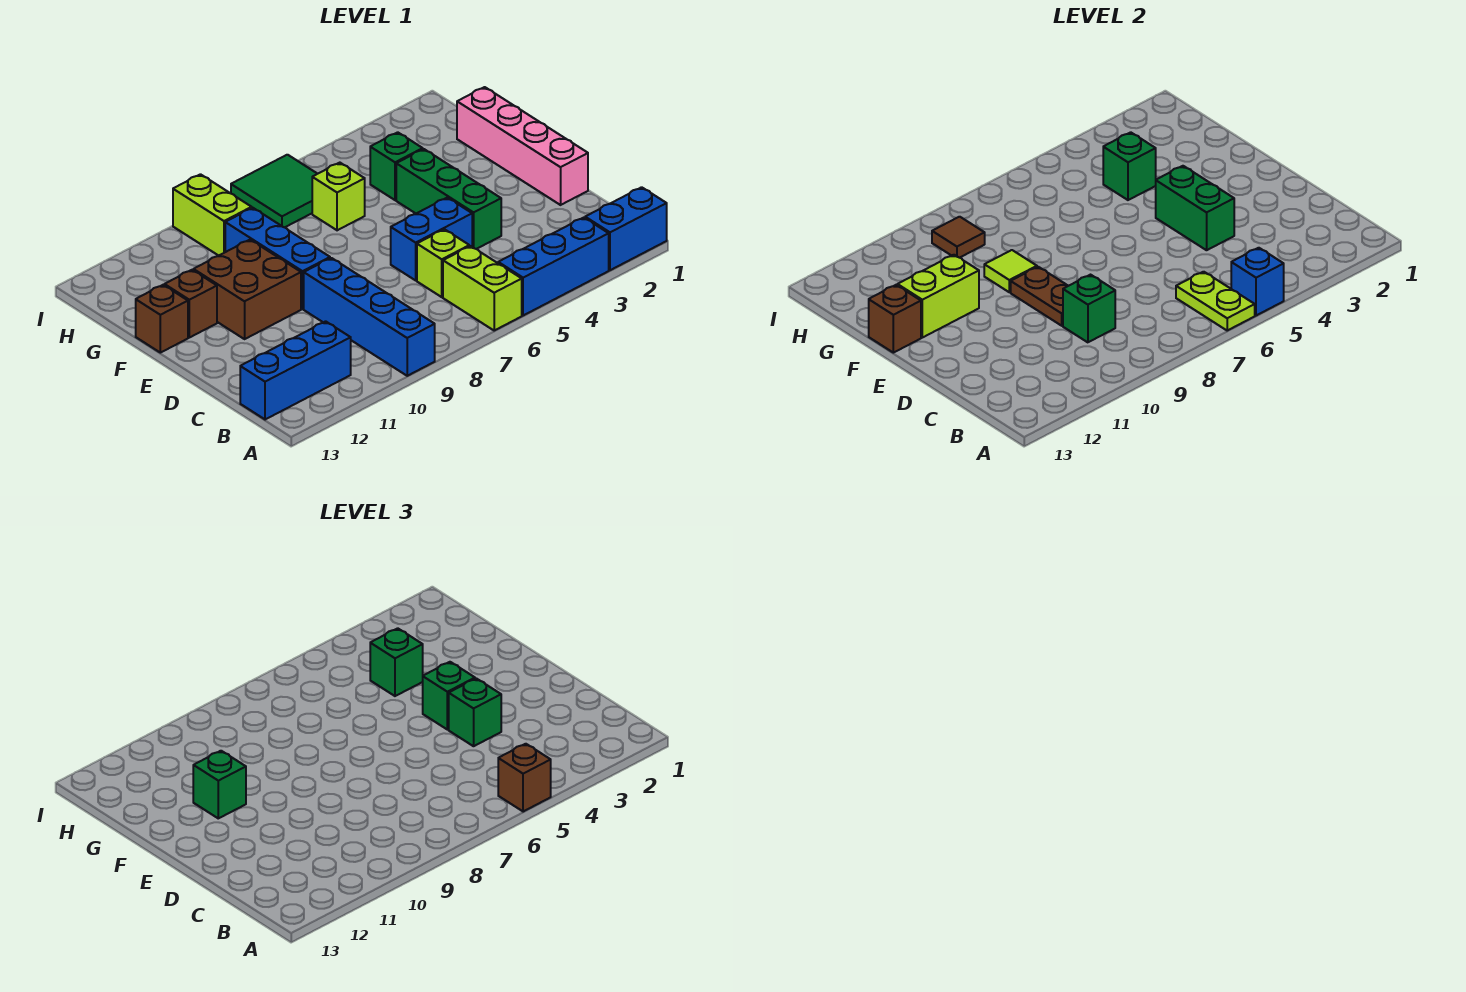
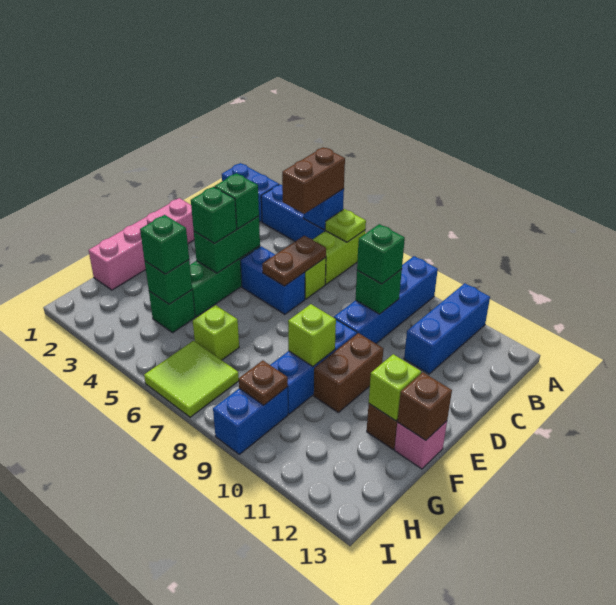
brown brick A5 level 3 -> brown brick A5:B5 level 3
lime plate A6:B6 level 2 -> lime plate A6 level 2
blue brick B11:B13 level 1 -> blue brick A11:C11 level 1
brown plate D9:E9 level 2 -> brown plate C6:D6 level 2
brown brick E10:F11 level 1 -> brown brick E10:F10 level 1
lime tile F9 level 2 -> lime brick F9 level 2
lime brick F11:F12 level 2 -> lime brick F12 level 2
green brick F11 level 3 -> green brick C9 level 3
brown brick F13 level 1 -> pink brick F13 level 1
green tile H6:I7 level 1 -> lime tile H6:I7 level 1
lime brick H9:I9 level 1 -> blue brick H9:I9 level 1
brown tile H9 level 2 -> brown plate H9 level 2

